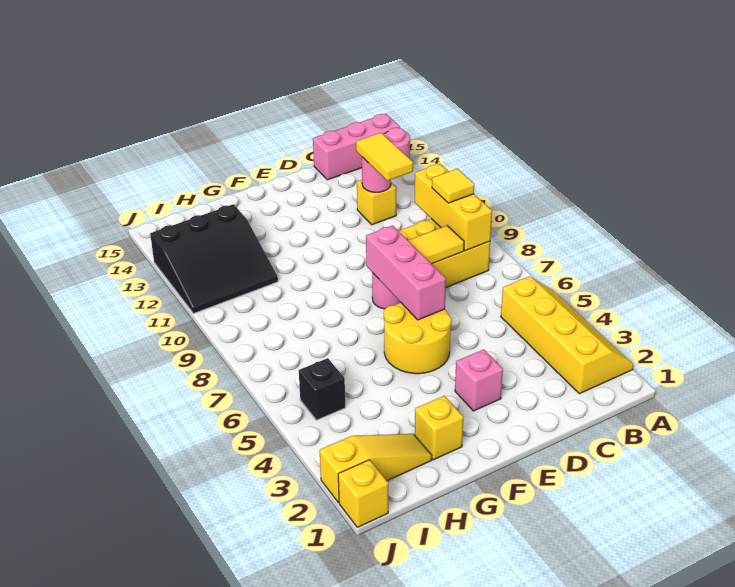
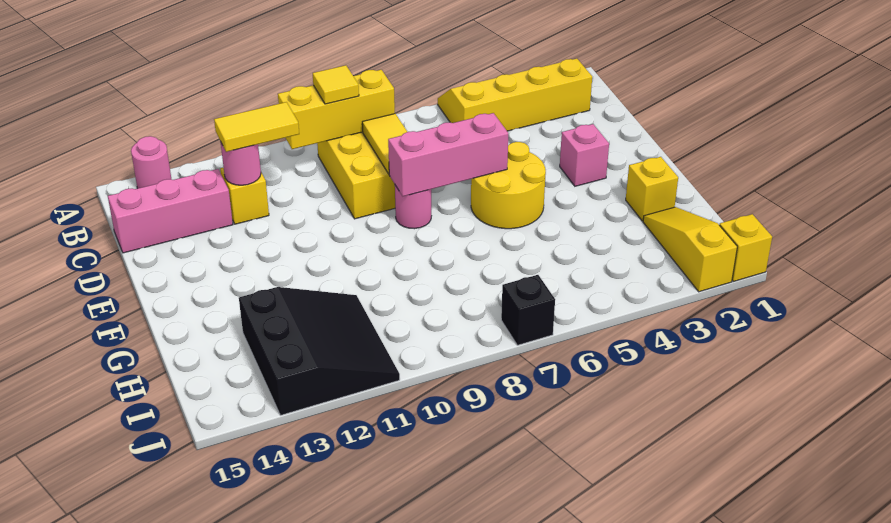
pink brick A15:C15 level 1 -> pink brick C13:C15 level 1
black brick I5 level 1 -> black brick J7 level 1

